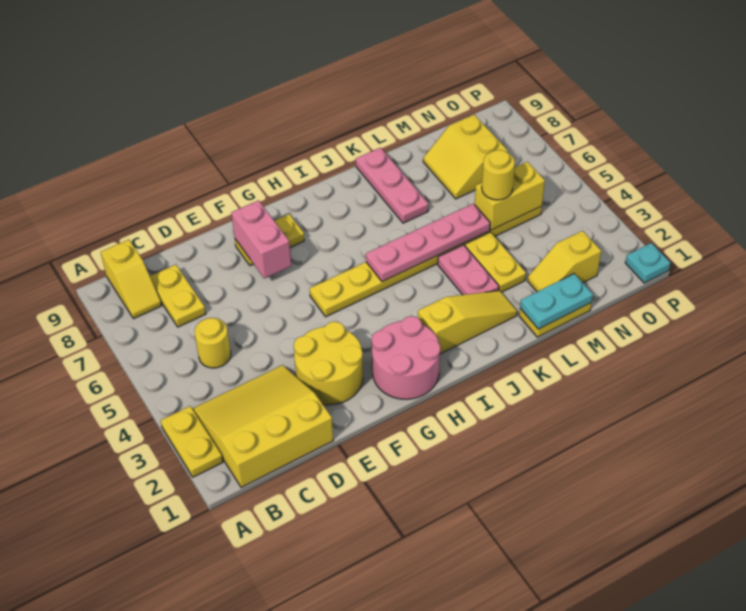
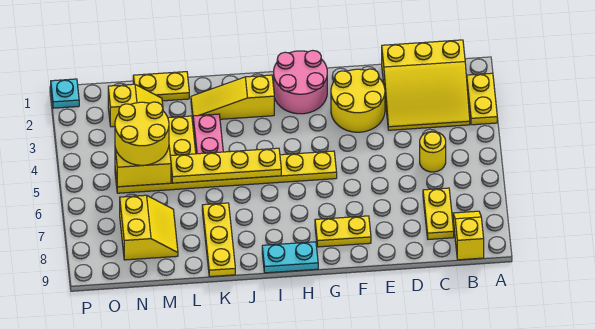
pink brick F7:F8 level 2 -> none
pink plate I5:L5 level 2 -> yellow plate I5:L5 level 2
pink plate K7:K9 level 1 -> yellow plate K7:K9 level 1
cyan plate L1:M1 level 2 -> cyan plate H9:I9 level 1
yellow round brick M5 level 3 -> yellow round brick M4:N5 level 3

